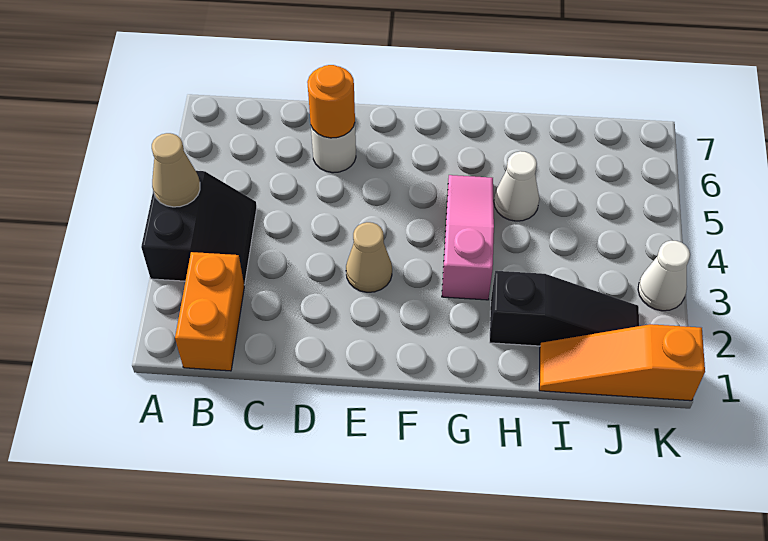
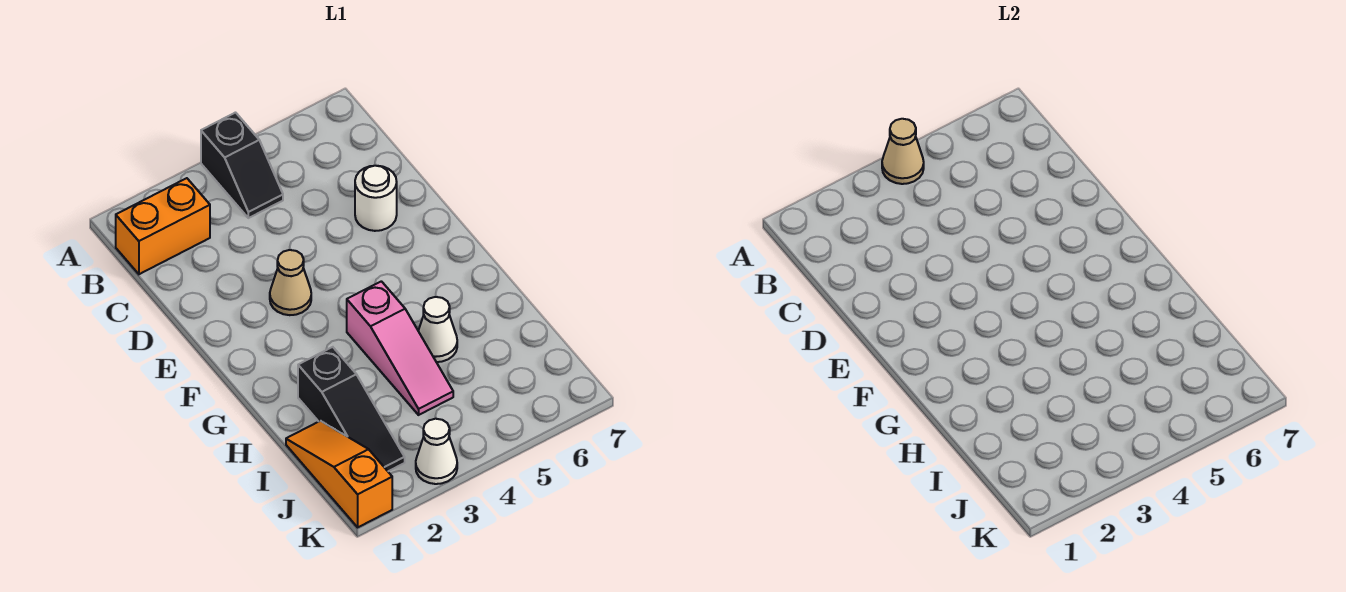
black slope A3:B4 level 1 top A -> black slope A4:B4 level 1 top A
orange round brick D6 level 2 -> none
pink slope G3:G5 level 1 top 3 -> pink slope G4:I4 level 1 top G

